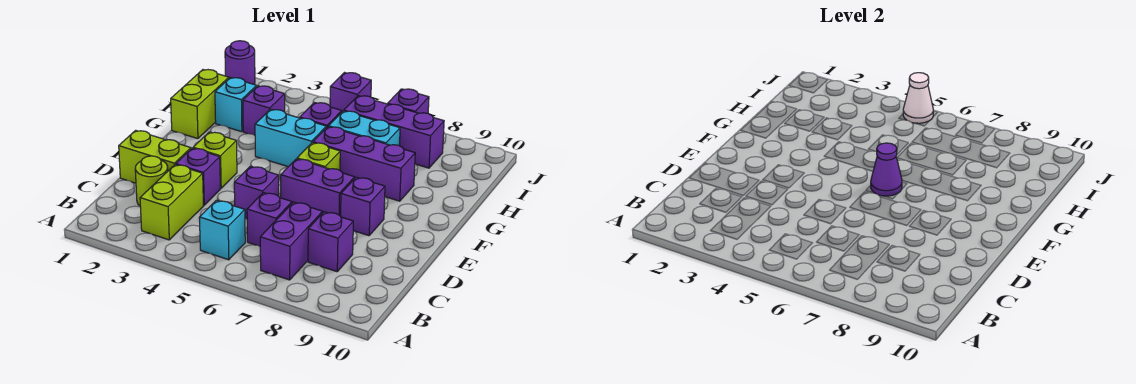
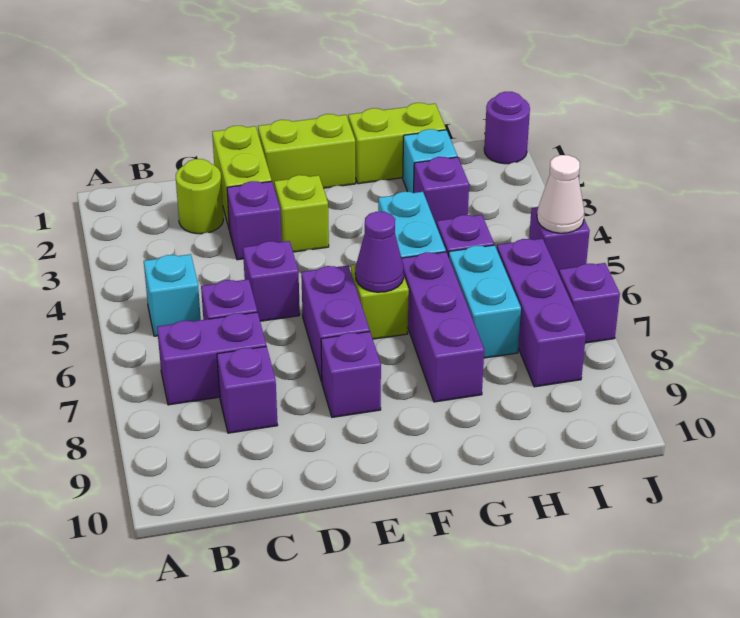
lime brick B3:C3 level 1 -> lime brick E1:F1 level 1

